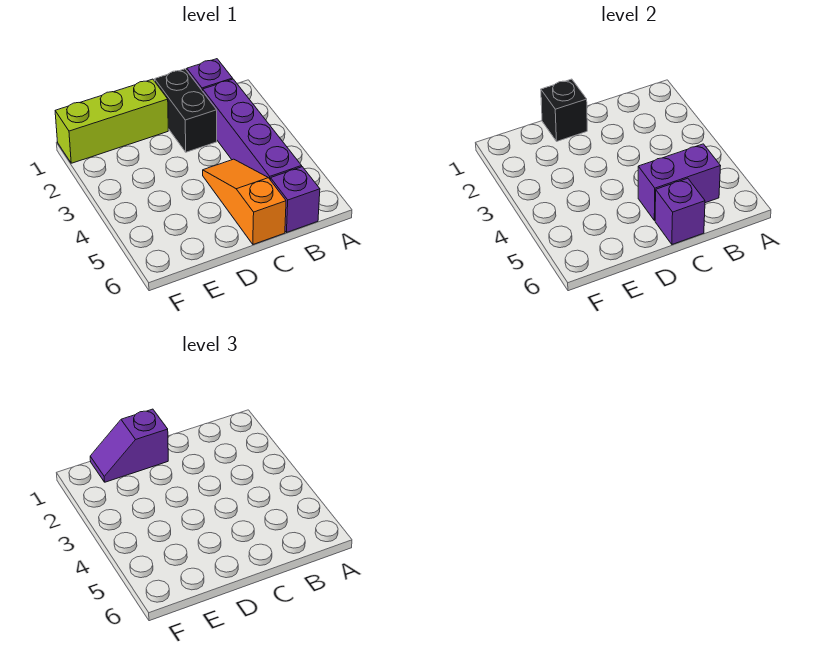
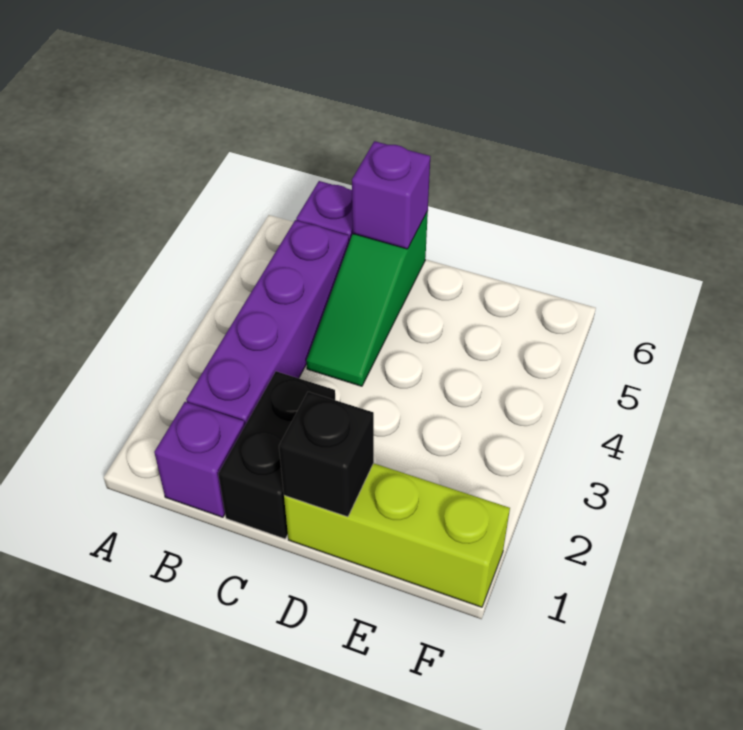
purple brick B5:C5 level 2 -> none
orange slope C4:C6 level 1 top 6 -> green slope C4:C6 level 1 top 6
purple slope D1:E1 level 3 top D -> none

